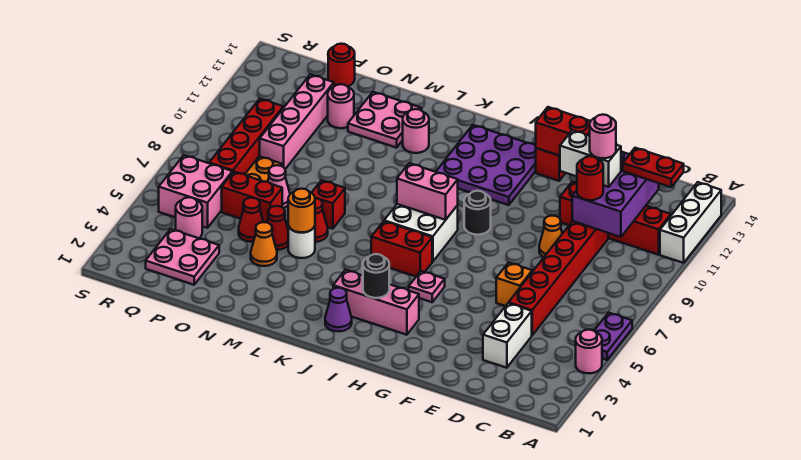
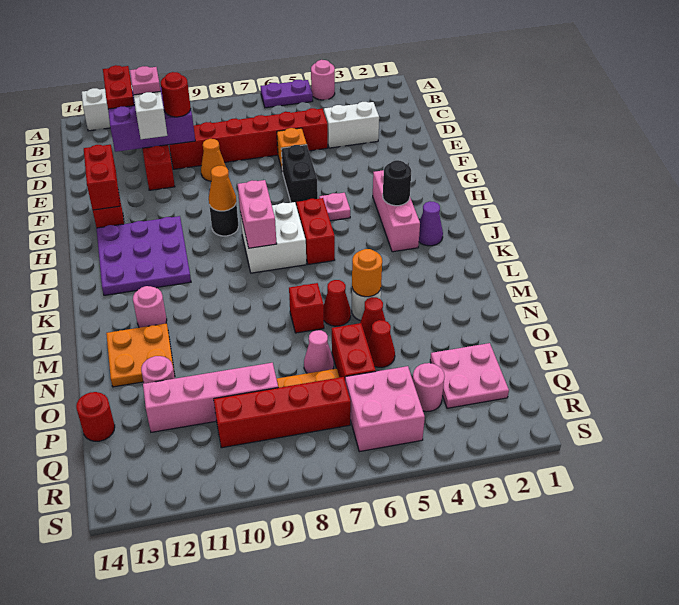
pink round brick D11 level 4 -> pink plate D11 level 4
none -> black brick F6:G6 level 1
pink plate M12:N13 level 1 -> orange plate M12:N13 level 1
orange cone N4 level 1 -> orange cone H9 level 2

